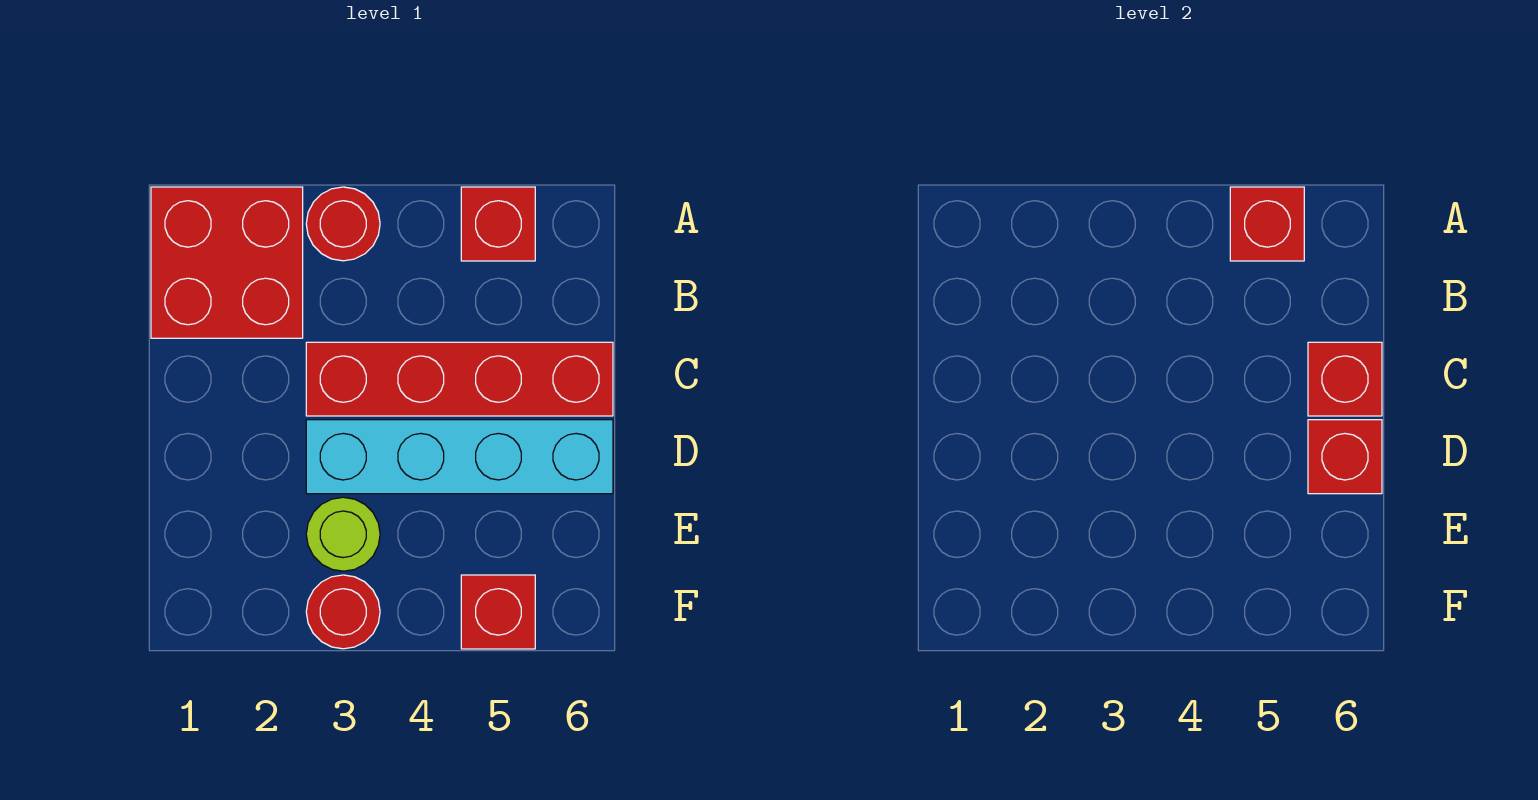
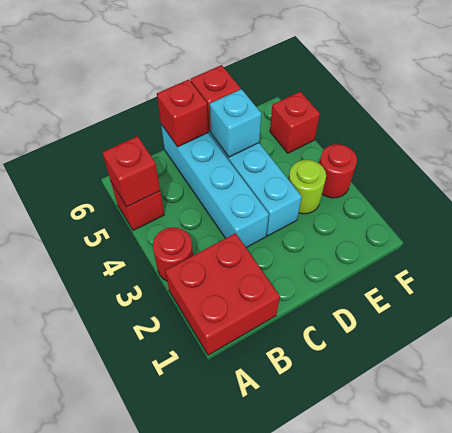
red brick C3:C6 level 1 -> cyan brick C3:C6 level 1
none -> cyan brick D5 level 2

